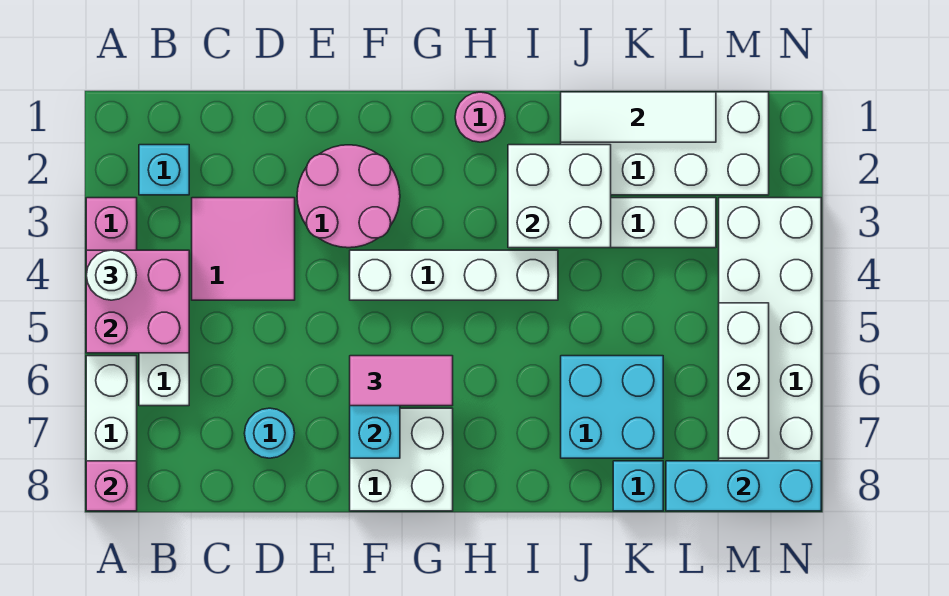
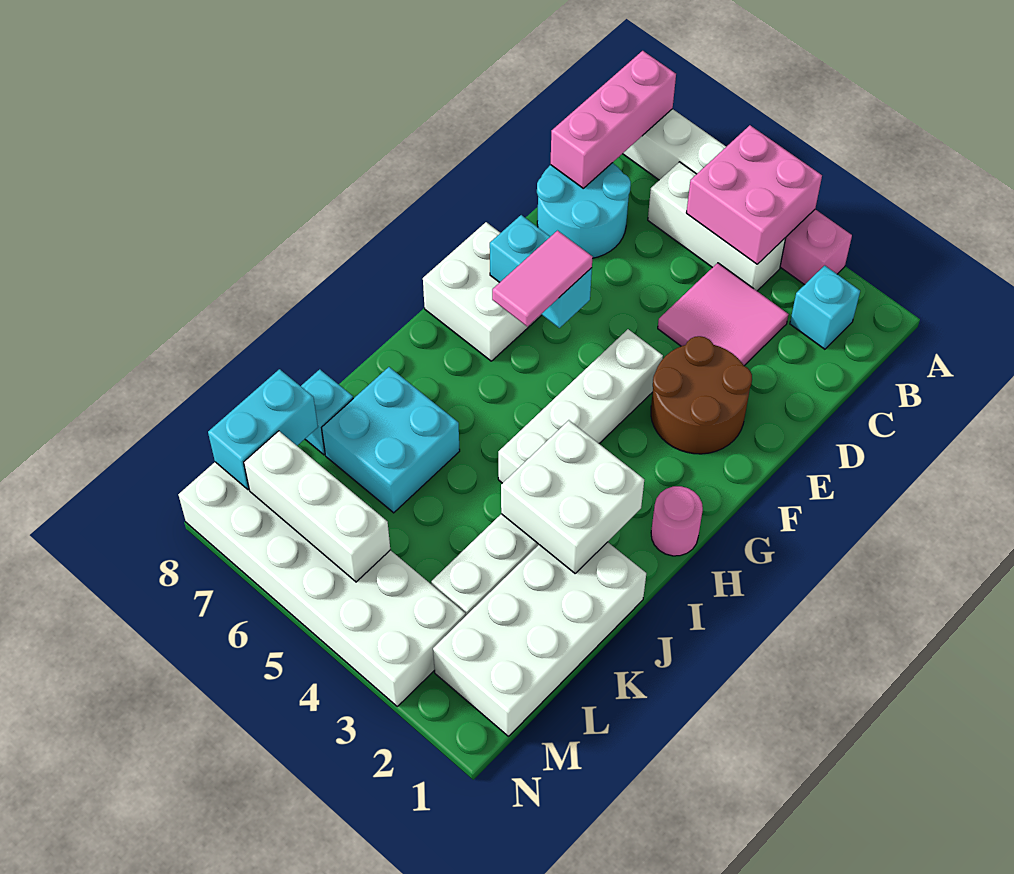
white round brick A4 level 3 -> none
pink brick A8 level 2 -> pink brick A8:C8 level 2
cyan round brick D7 level 1 -> cyan round brick C7:D8 level 1
pink round brick E2:F3 level 1 -> brown round brick E2:F3 level 1
white tile J1:L1 level 2 -> none
cyan brick L8:N8 level 2 -> cyan brick L8:M8 level 2

